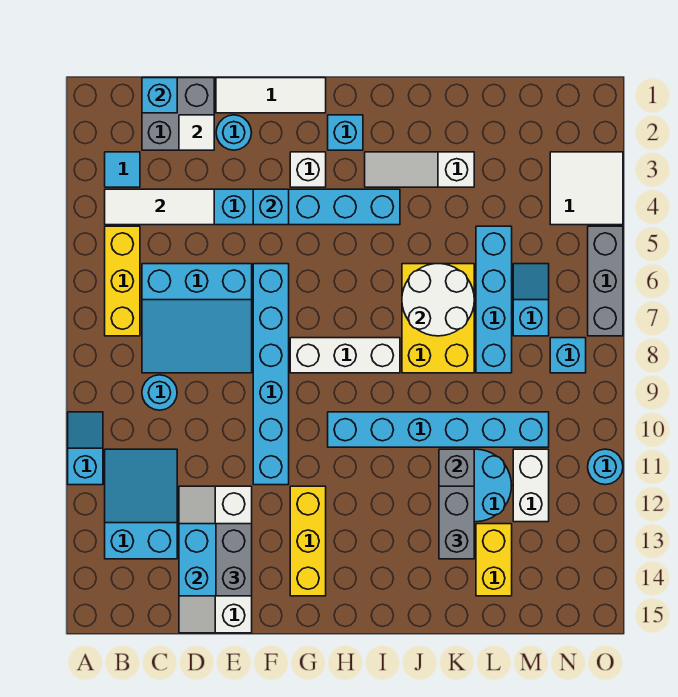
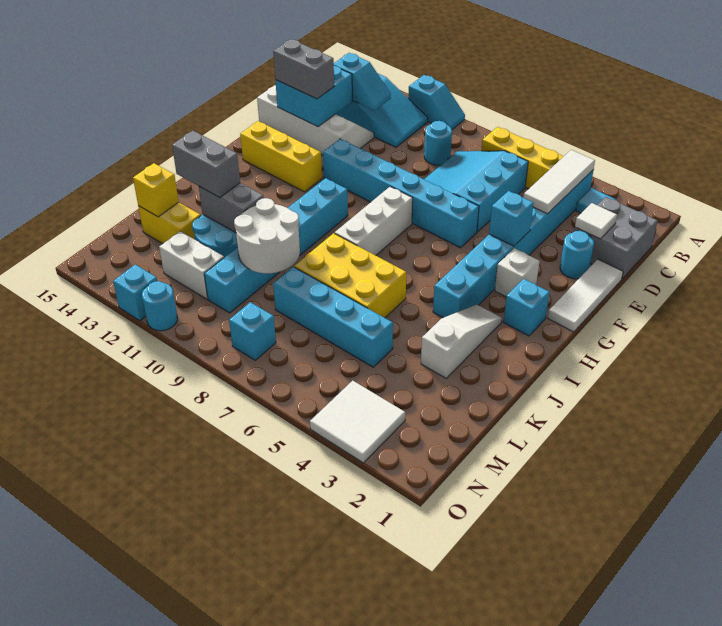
cyan brick C1 level 2 -> cyan brick O12 level 1
white round brick J6:K7 level 2 -> white round brick K9:L10 level 2
none -> yellow brick L14 level 2
cyan slope M6:M7 level 1 top 7 -> cyan slope C12:C13 level 2 top 13
grey brick O5:O7 level 1 -> none

